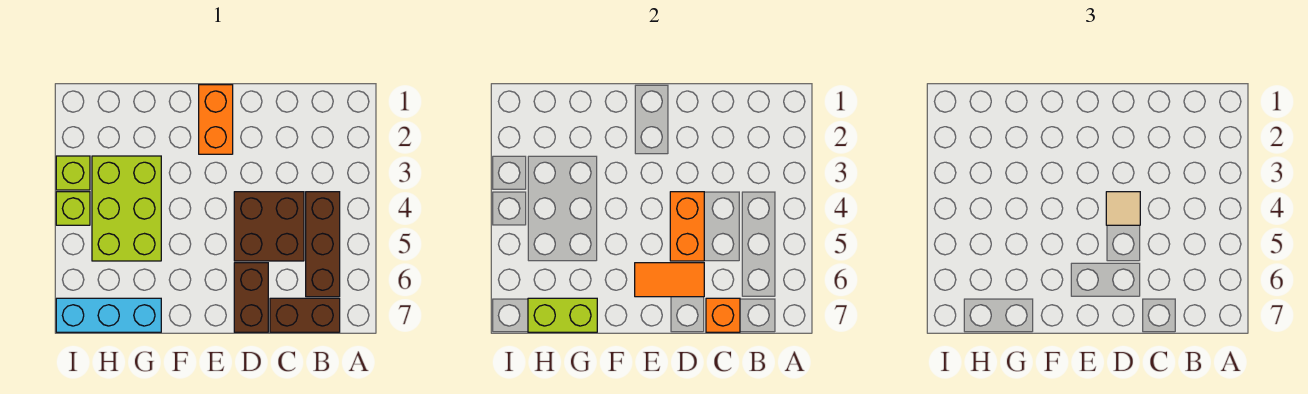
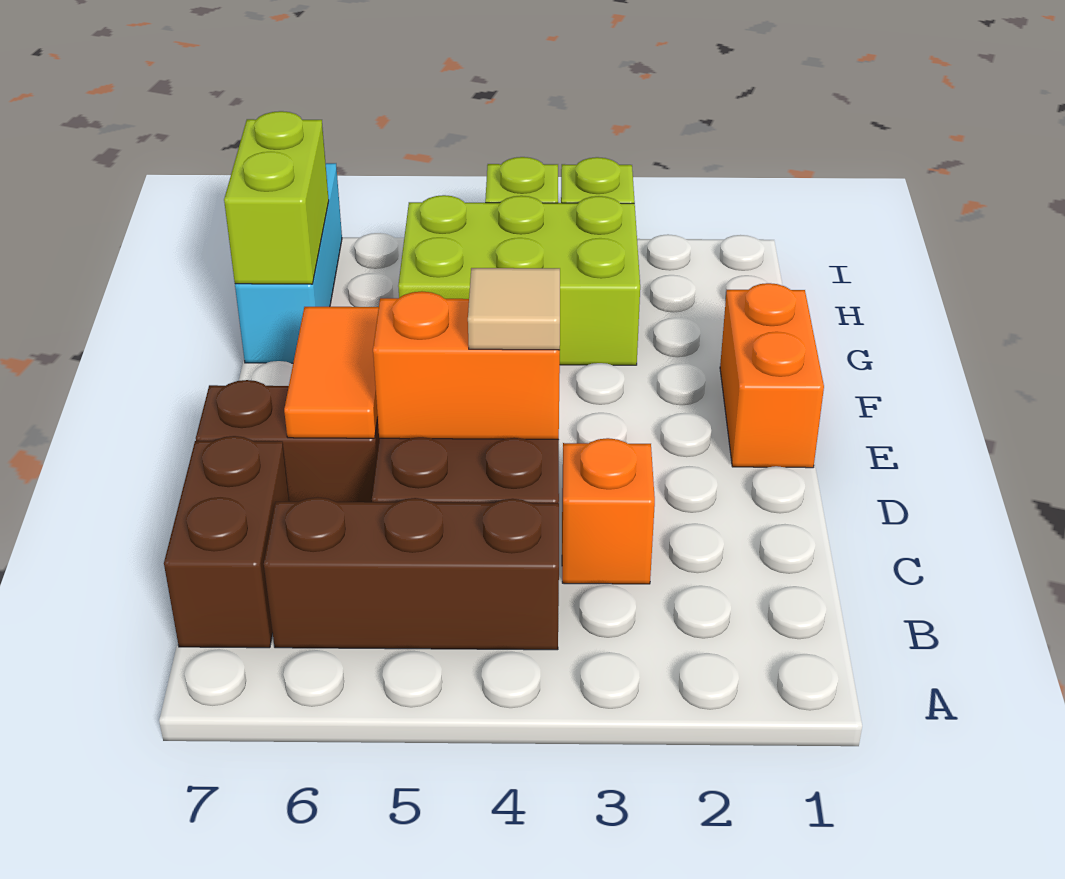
orange brick C7 level 2 -> orange brick C3 level 1
orange brick E1:E2 level 1 -> orange brick E1:F1 level 1

